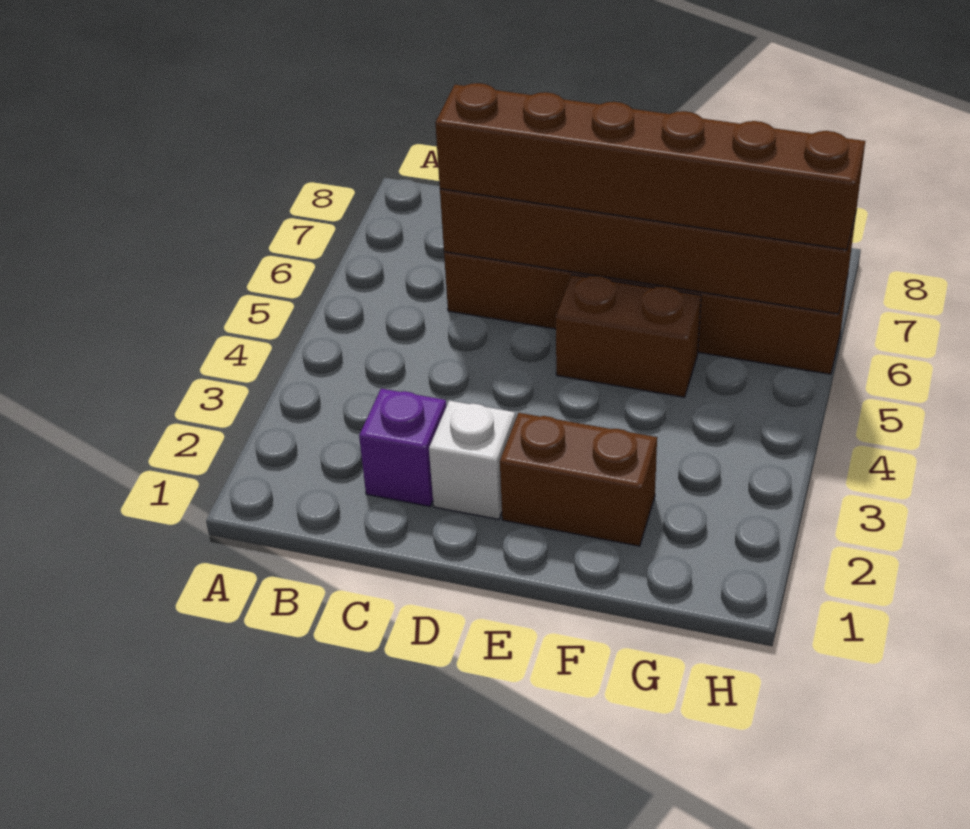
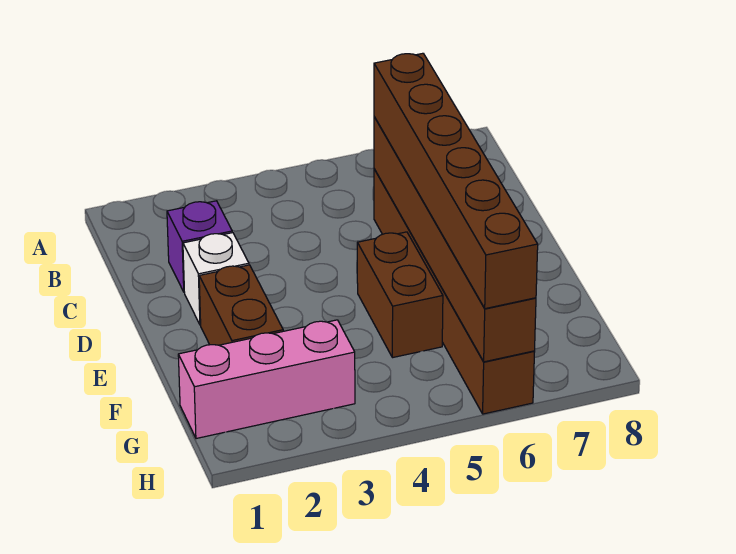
none -> pink brick G1:G3 level 1

